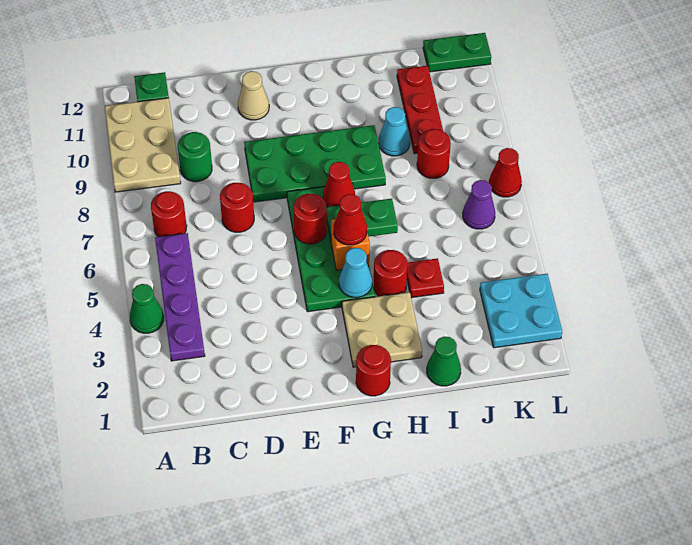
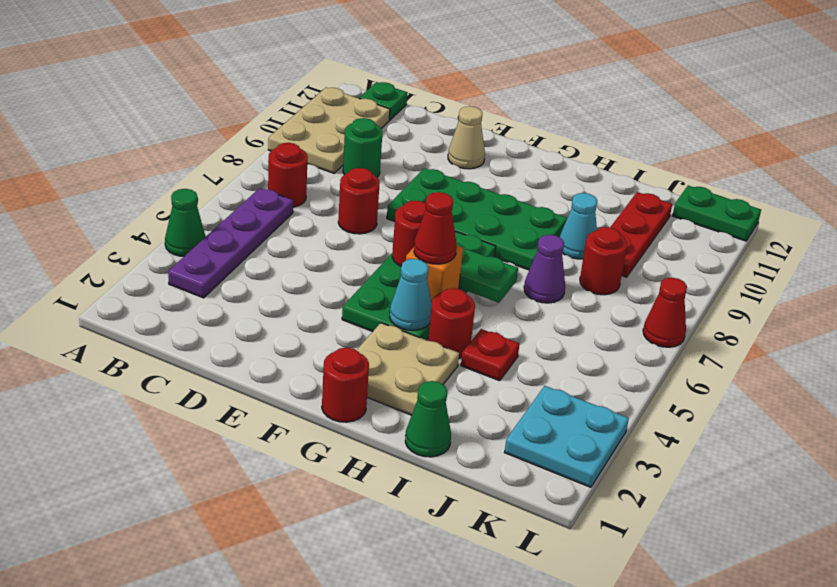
red cone G7 level 2 -> none
purple cone K6 level 1 -> purple cone I7 level 1

